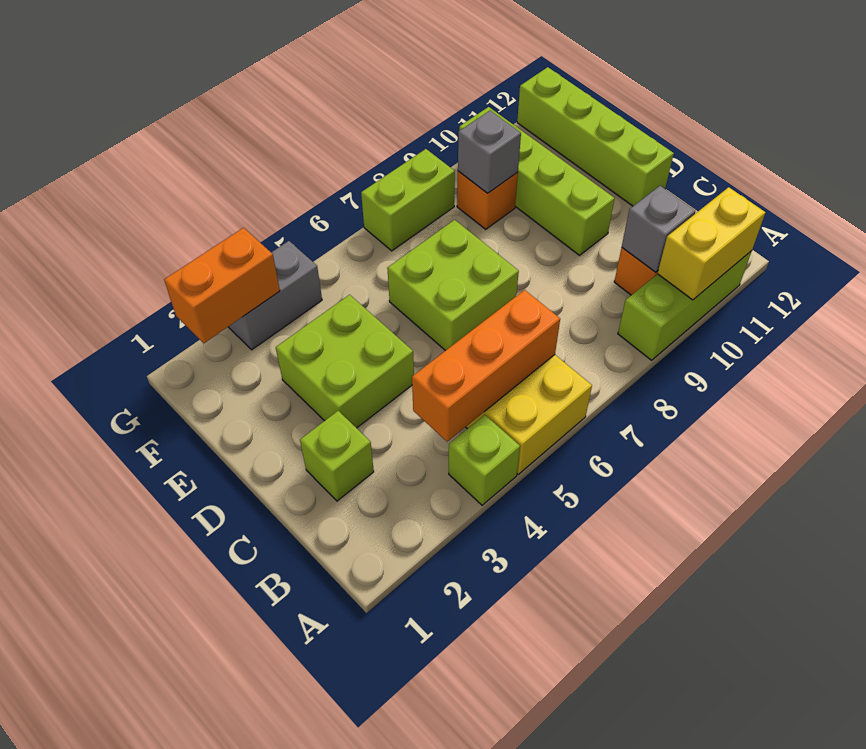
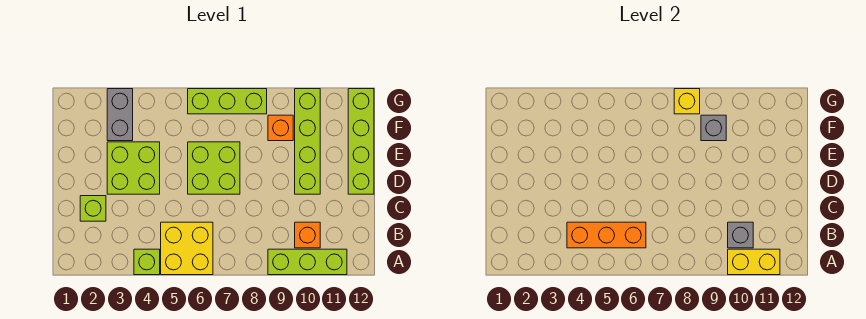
orange brick G2:G3 level 2 -> none
grey brick G3:G4 level 1 -> grey brick F3:G3 level 1
lime brick G7:G8 level 1 -> lime brick G6:G8 level 1
none -> yellow brick G8 level 2

